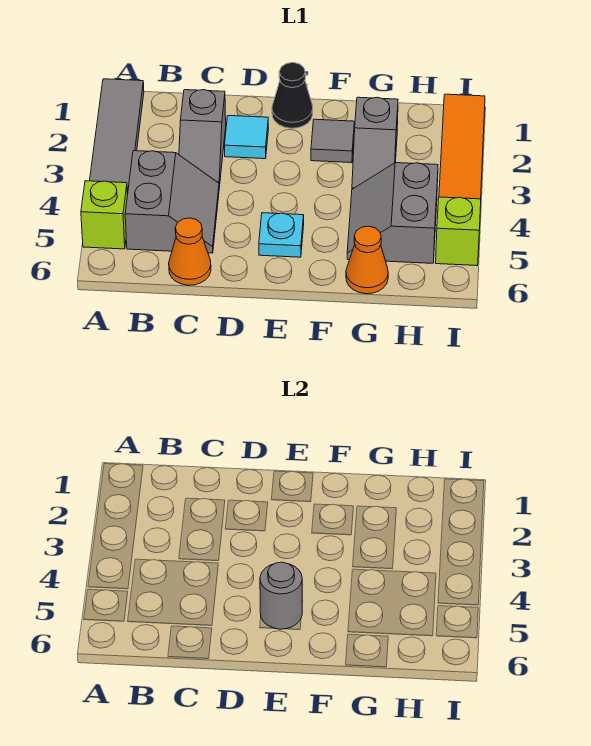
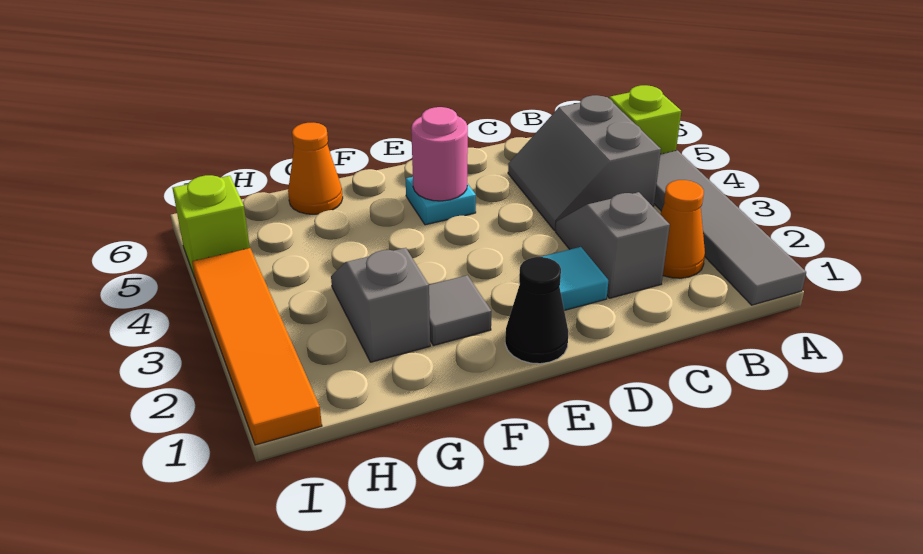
orange cone C6 level 1 -> orange cone B2 level 1
grey round brick E5 level 2 -> pink round brick E5 level 2
grey slope G4:H5 level 1 top H -> none

